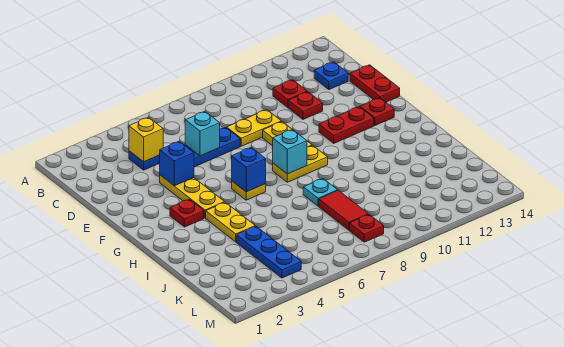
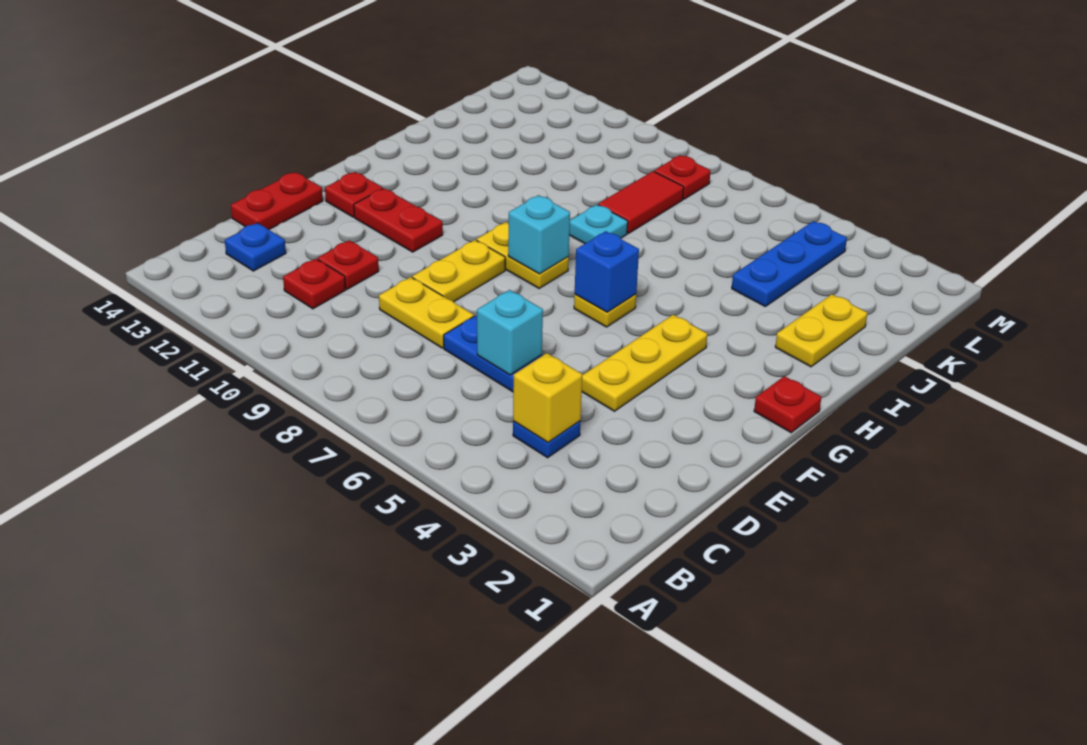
blue brick E4 level 2 -> none
red plate G3 level 1 -> red plate G1 level 1
yellow plate H4:I4 level 1 -> yellow plate I2:J2 level 1

